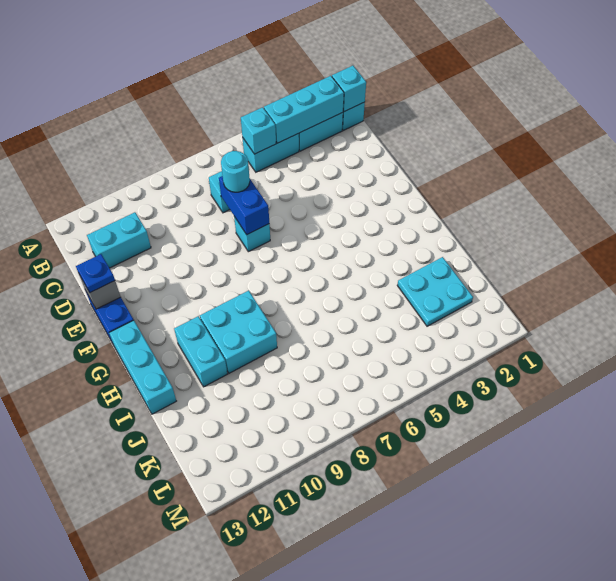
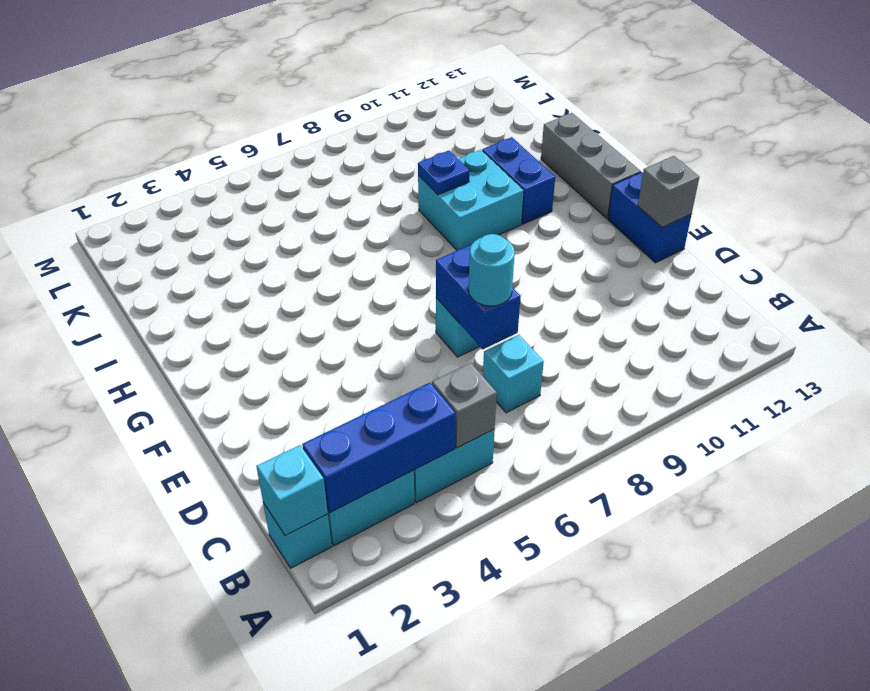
cyan brick B2:B4 level 2 -> blue brick B2:B4 level 2
cyan brick B5 level 2 -> grey brick B5 level 2
cyan brick C11:C12 level 1 -> none
blue plate E13 level 3 -> blue plate I9 level 2
cyan brick G13:I13 level 1 -> grey brick G13:I13 level 1
cyan brick H11:I11 level 1 -> blue brick H11:I11 level 1
cyan plate J2:K3 level 1 -> none

